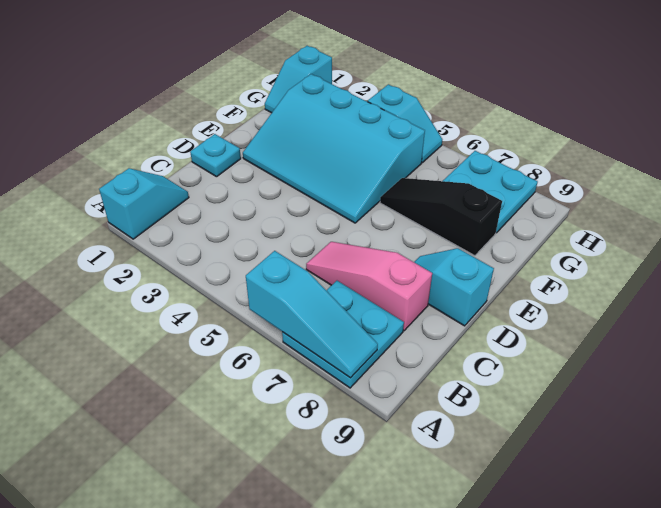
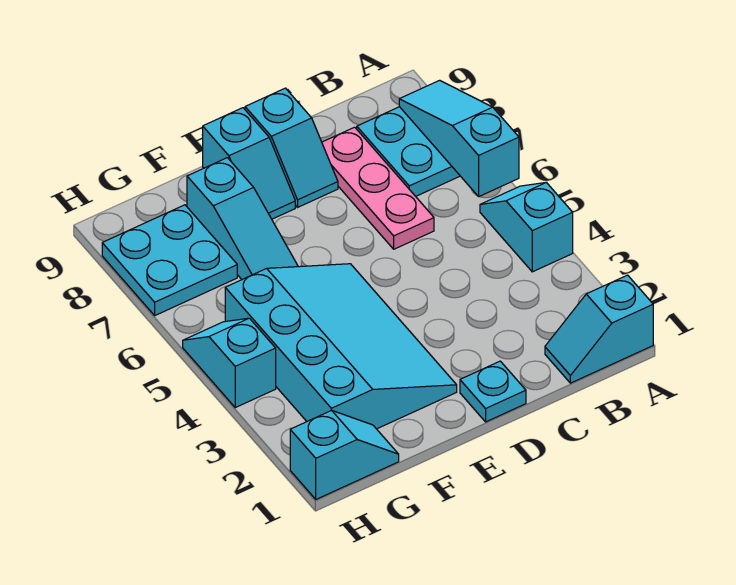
none -> cyan slope A4:A5 level 1 top 4
pink slope C6:C8 level 1 top 8 -> pink plate C6:C8 level 1
none -> cyan slope E8:E9 level 1 top 9
black slope F6:F8 level 1 top 8 -> cyan slope F6:F8 level 1 top 8

